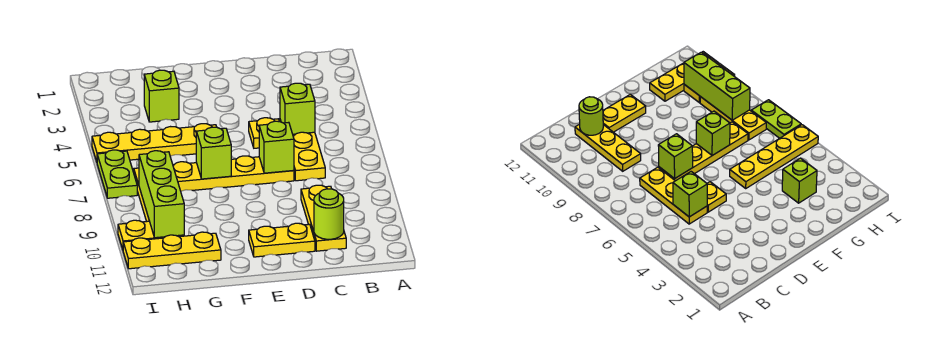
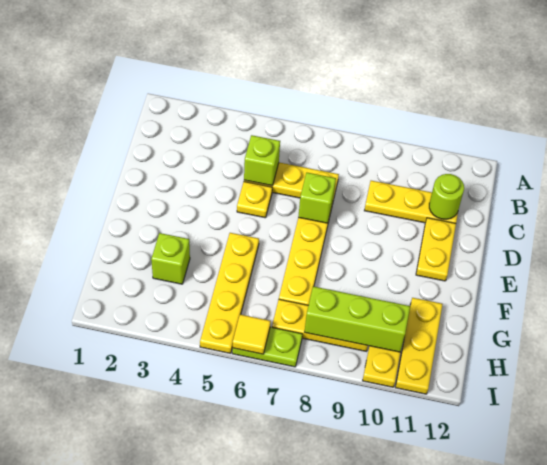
lime brick F7 level 2 -> none
none -> yellow tile I6 level 2

